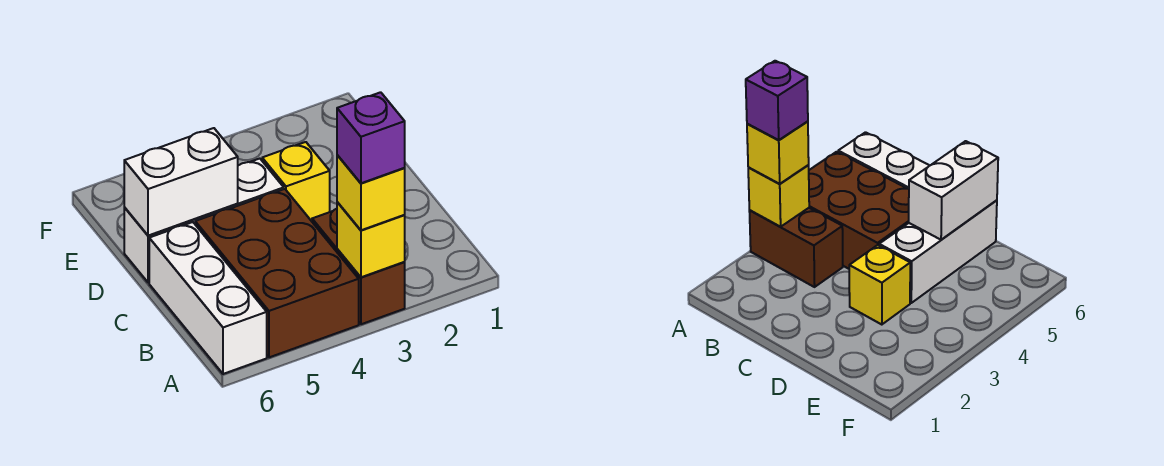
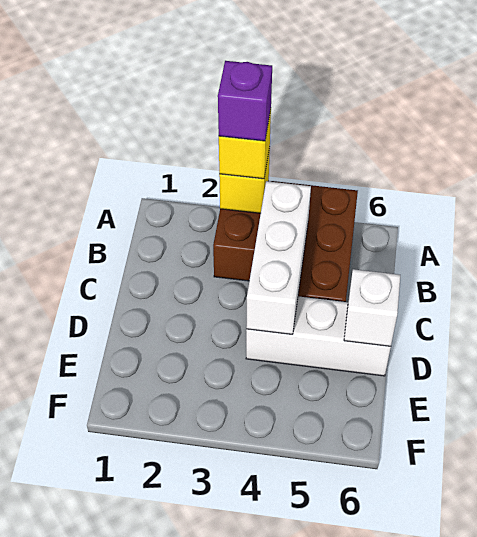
white brick A6:C6 level 1 -> white brick B4:D4 level 2
yellow brick D3 level 1 -> none
white brick D5:D6 level 2 -> white brick D6 level 2

